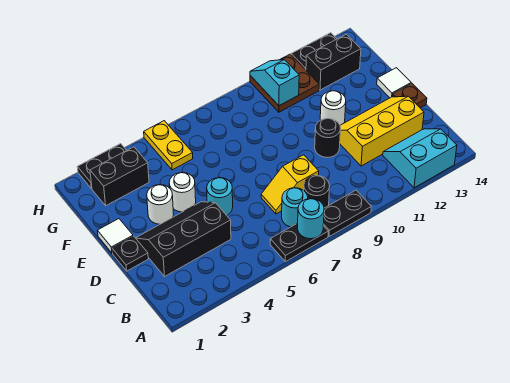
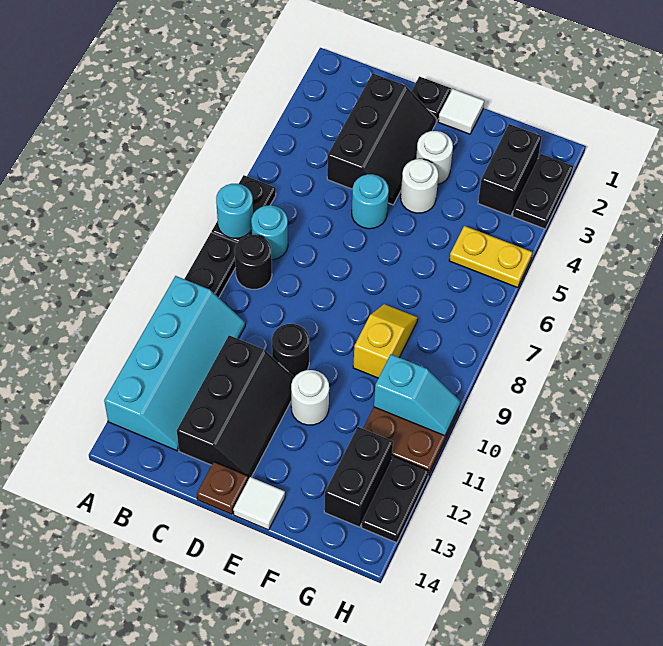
cyan slope A12:B13 level 1 top A -> cyan slope A10:B13 level 1 top A
yellow slope C7:C8 level 1 top 8 -> yellow slope F8:F9 level 1 top 9
yellow slope C11:D13 level 1 top C -> black slope C11:D13 level 1 top C

